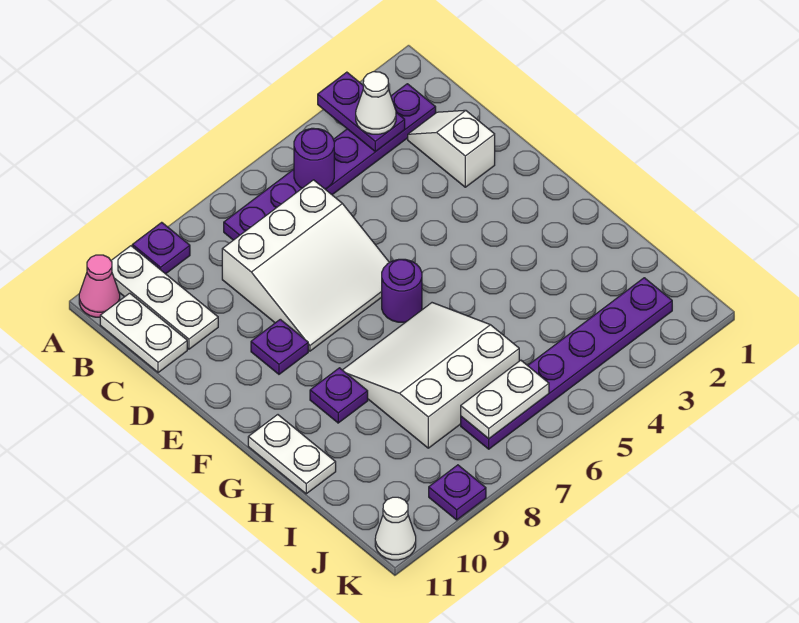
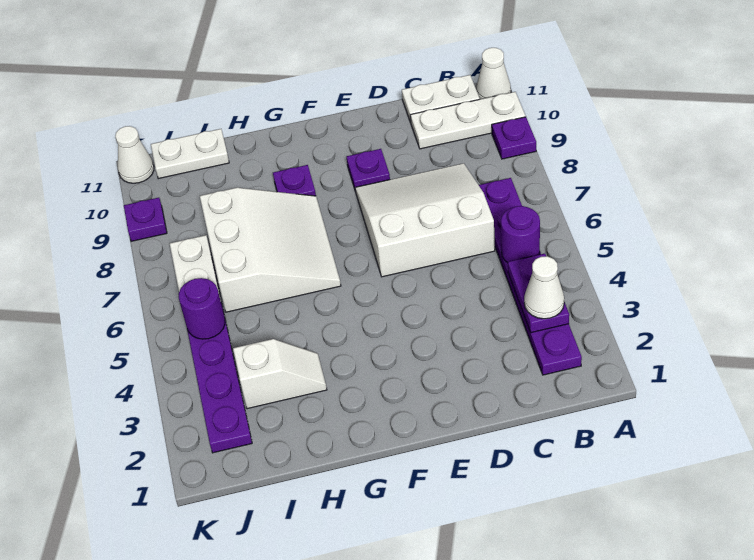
purple plate A3:B3 level 2 -> purple plate B3:B4 level 2
pink cone A11 level 1 -> white cone A11 level 1
white slope C2:D2 level 1 top D -> white slope H3:I3 level 1 top I
white slope C6:E8 level 1 top C -> white slope C6:E8 level 1 top 6
purple round brick F6 level 1 -> purple round brick J5 level 2
white plate G11:H11 level 1 -> white plate I11:J11 level 1

